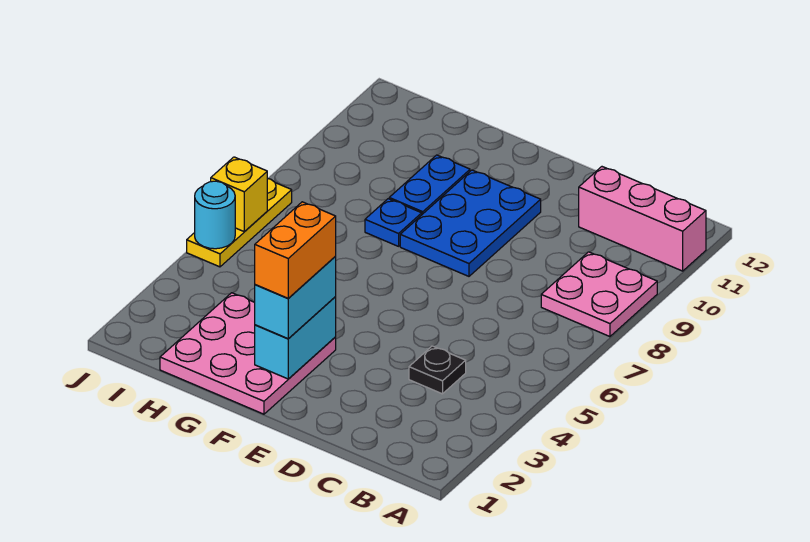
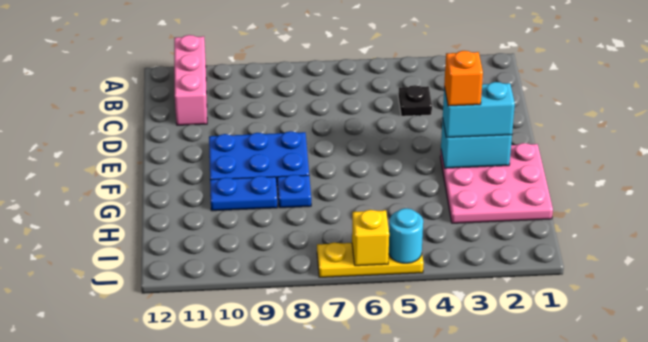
pink plate A8:B9 level 1 -> none
orange brick F2:F3 level 4 -> orange brick F3 level 4

